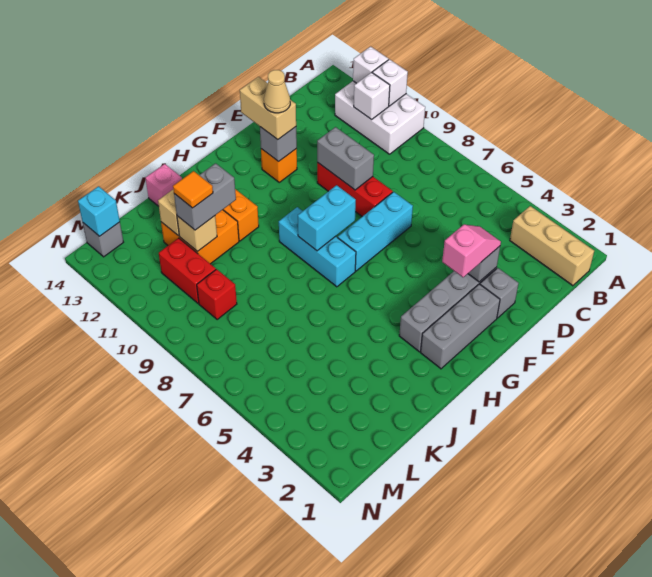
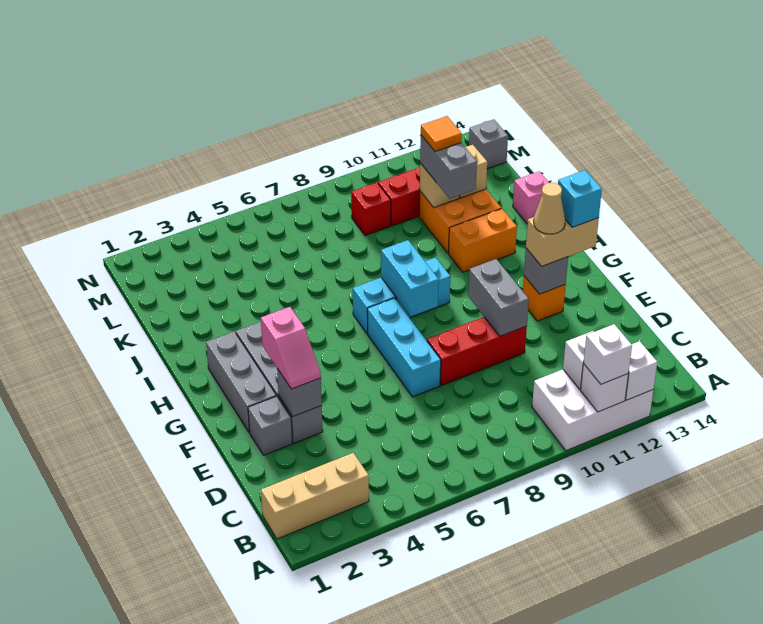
none -> white brick A11 level 3
grey brick E9:E10 level 2 -> grey brick E10:F10 level 2
cyan brick M14 level 2 -> cyan brick F13 level 4

